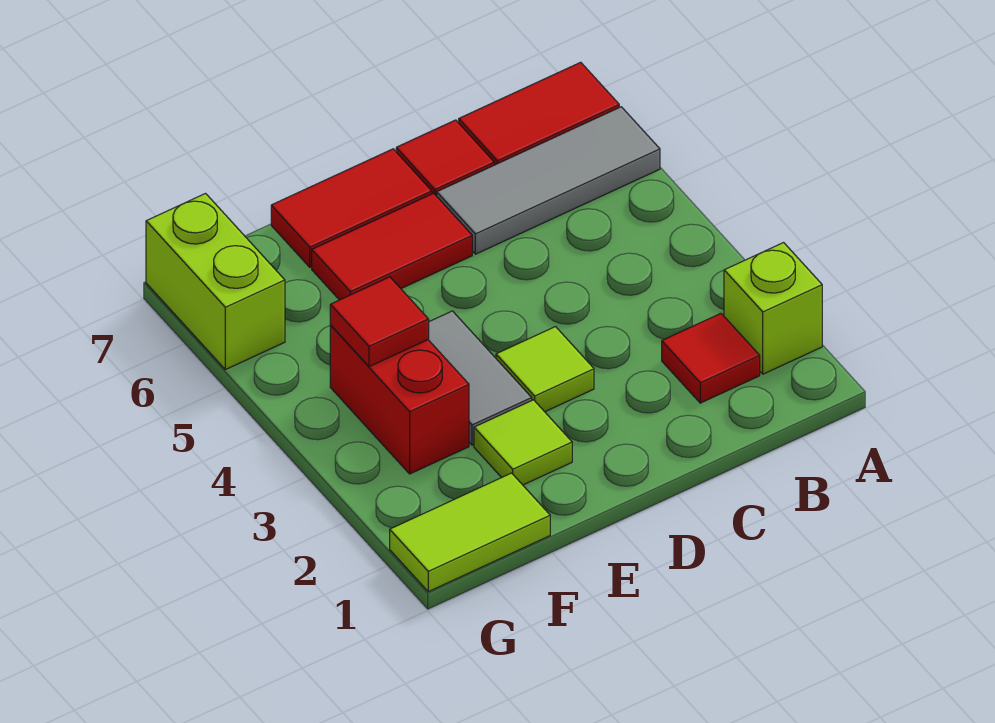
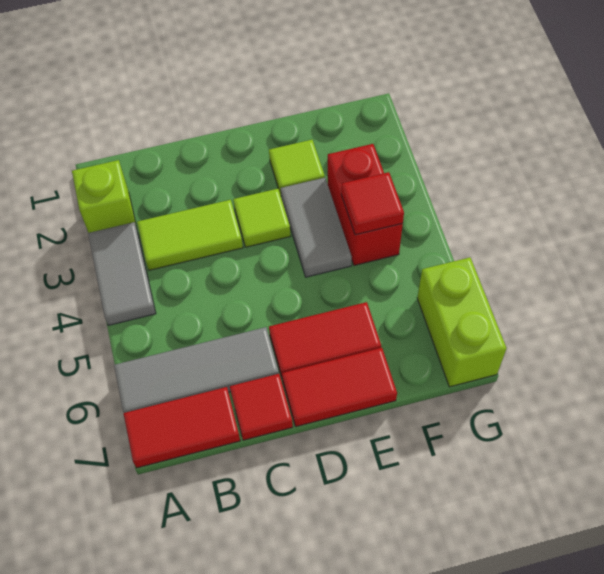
none -> grey tile A3:A4 level 1
red tile B2 level 1 -> none
lime tile F1:G1 level 1 -> lime tile B3:C3 level 1

